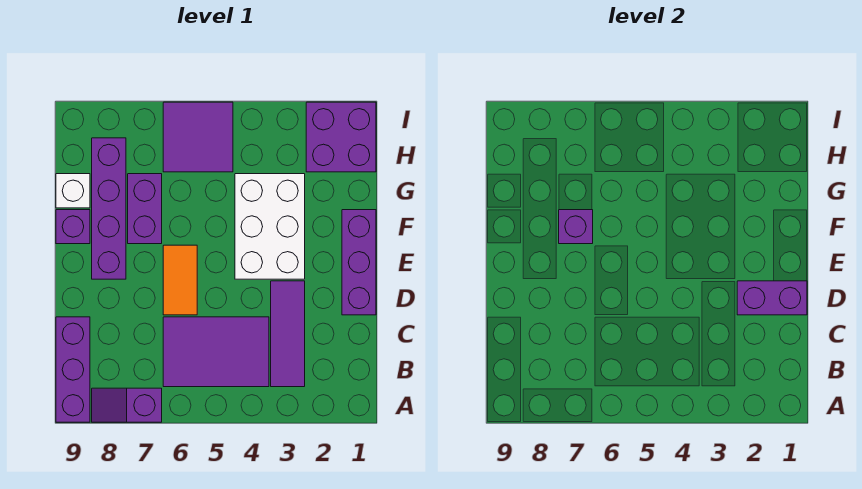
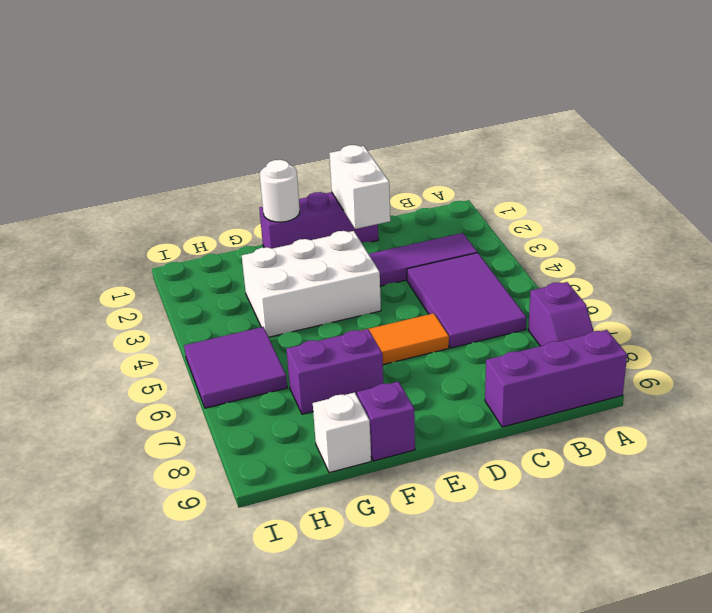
purple brick D1:D2 level 2 -> white brick D1:D2 level 2
purple brick E8:H8 level 1 -> none
none -> white round brick F1 level 2
purple brick F7 level 2 -> none
purple brick H1:I2 level 1 -> none

